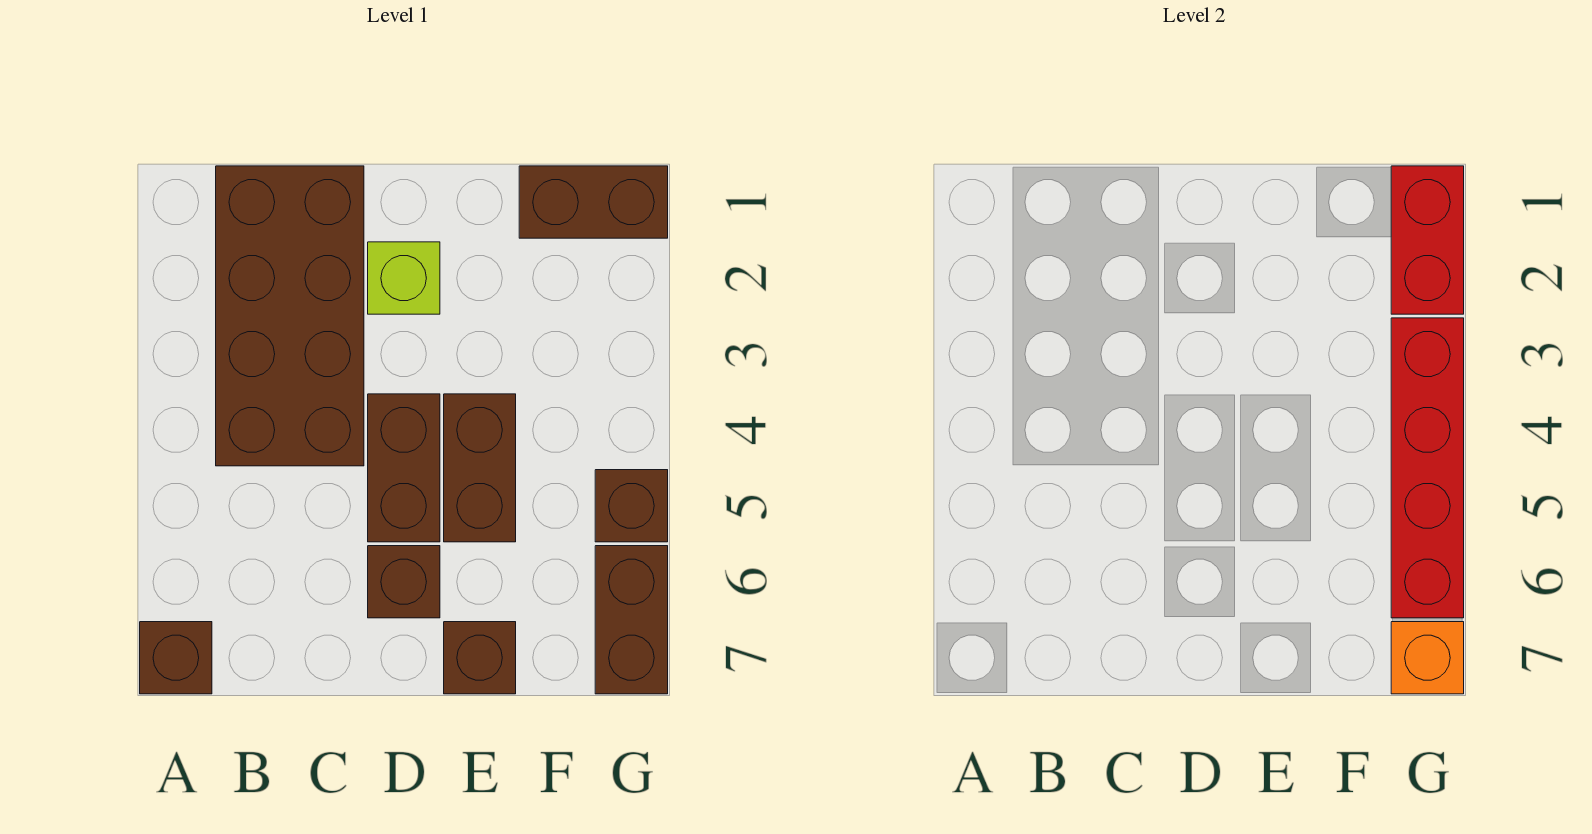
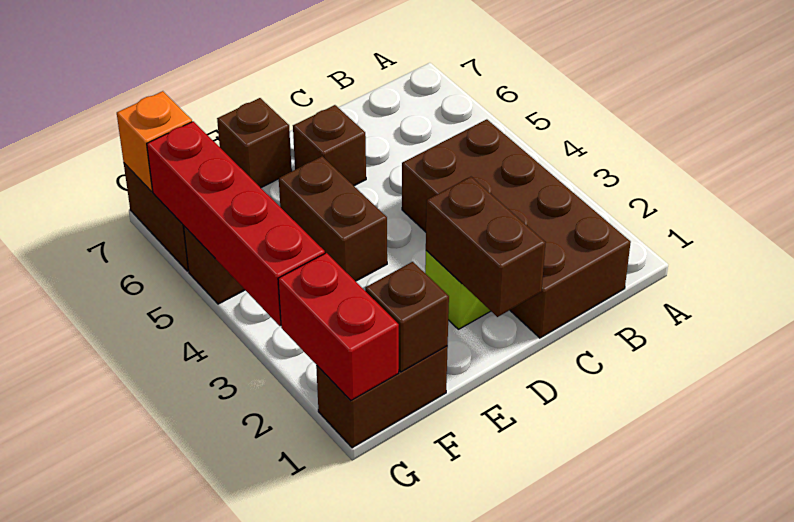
brown brick A7 level 1 -> brown brick F1 level 2
brown brick D4:D5 level 1 -> brown brick D1:D2 level 2

